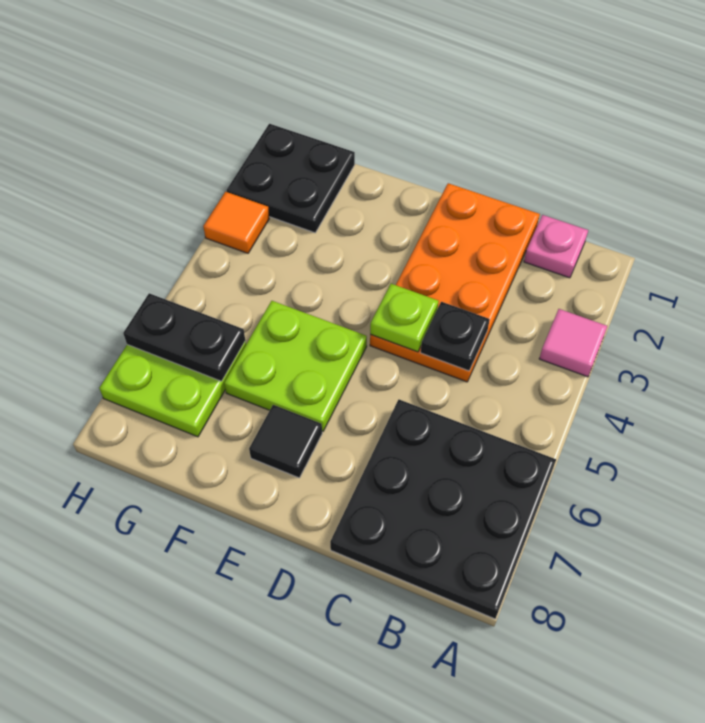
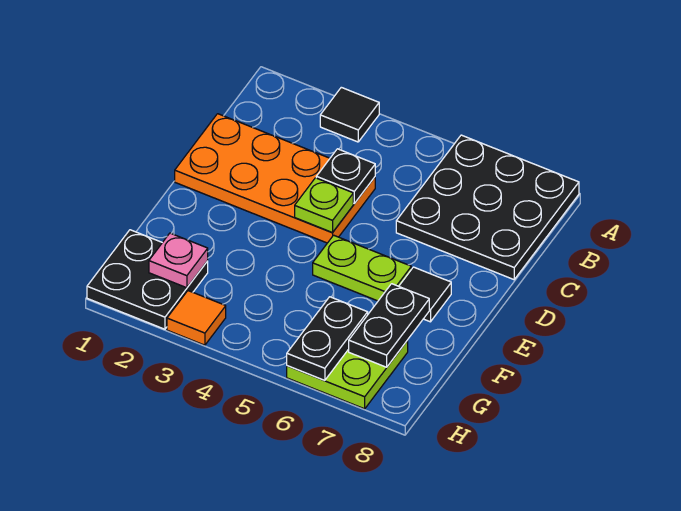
pink tile A3 level 1 -> black tile A3 level 1
pink plate B1 level 1 -> pink plate G2 level 2
lime plate E5:F6 level 1 -> lime plate E5:E6 level 1
none -> black plate F7:G7 level 2

